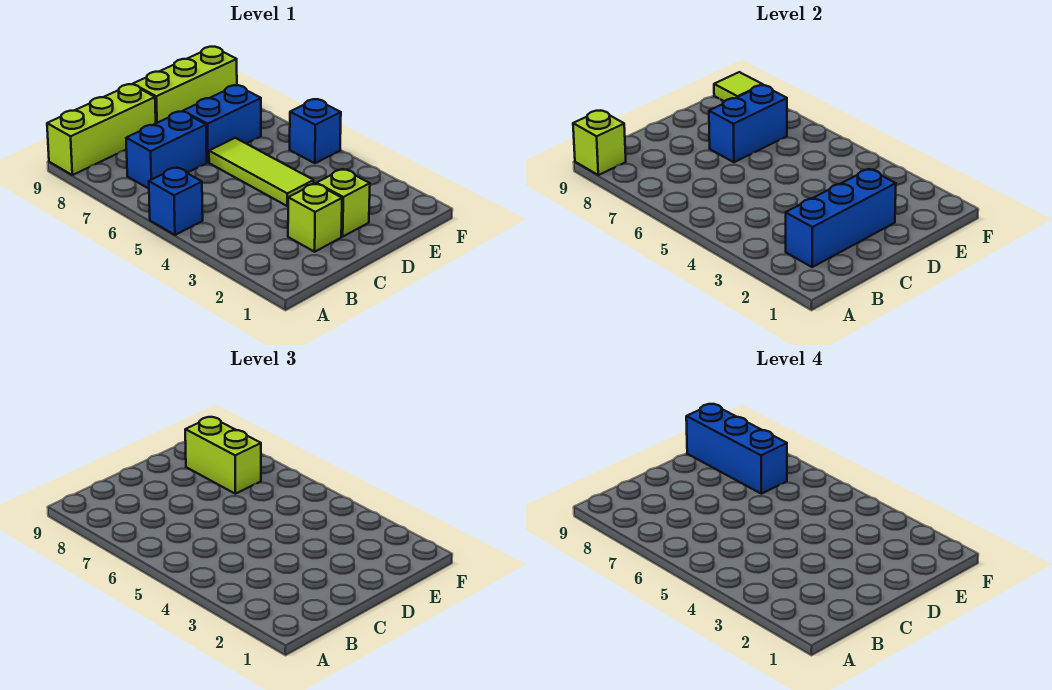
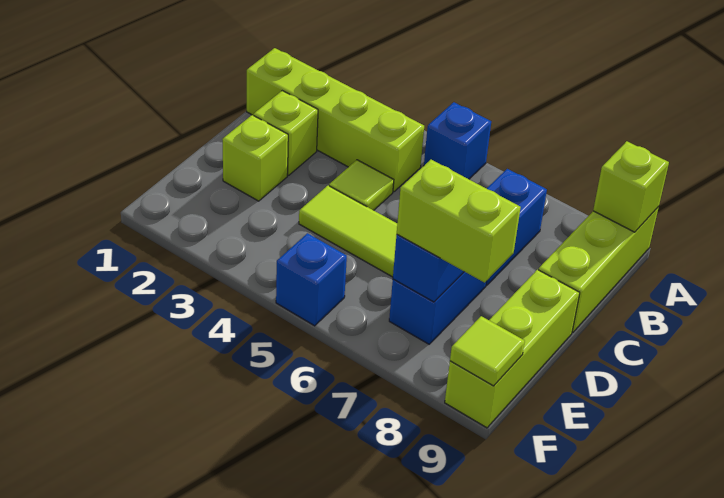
none -> lime brick B1:B4 level 1
blue brick B2:D2 level 2 -> none
none -> lime tile C4 level 1
blue brick E7:E9 level 4 -> none

